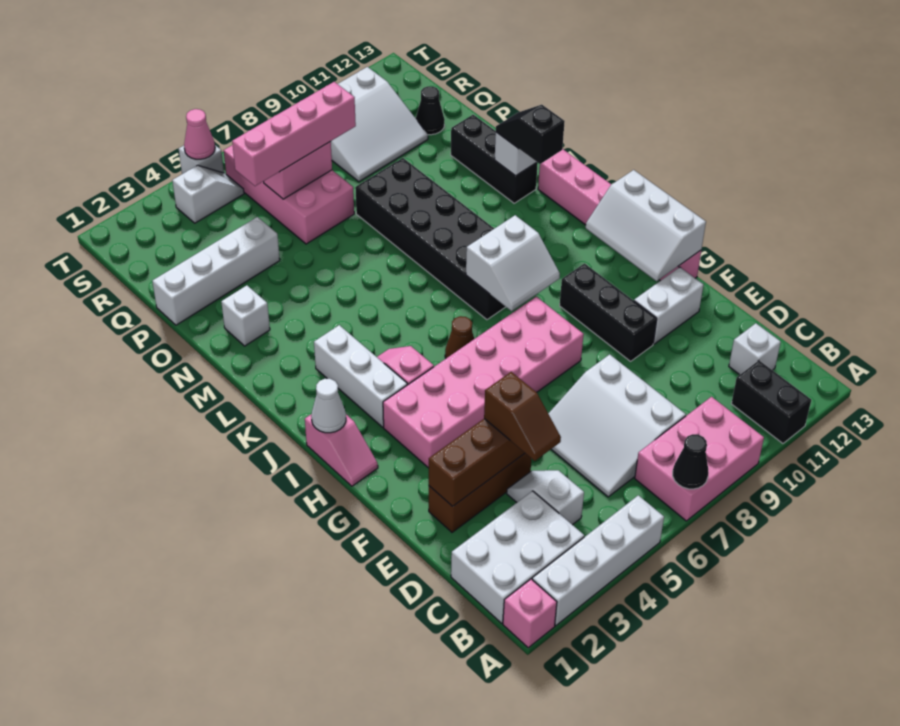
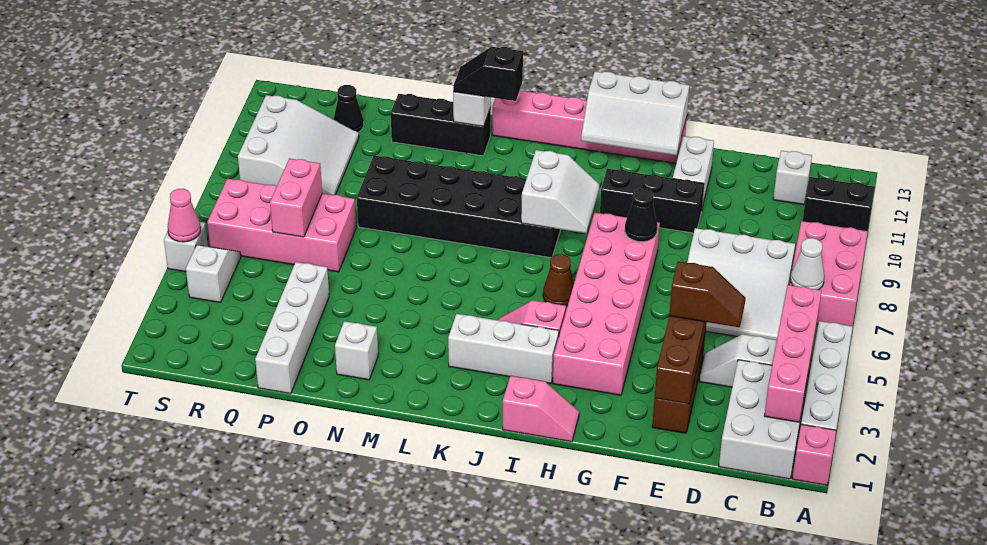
black cone A7 level 2 -> black cone G8 level 2
white cone I1 level 2 -> white cone B7 level 2
pink brick Q5:Q8 level 3 -> pink brick B2:B5 level 2

